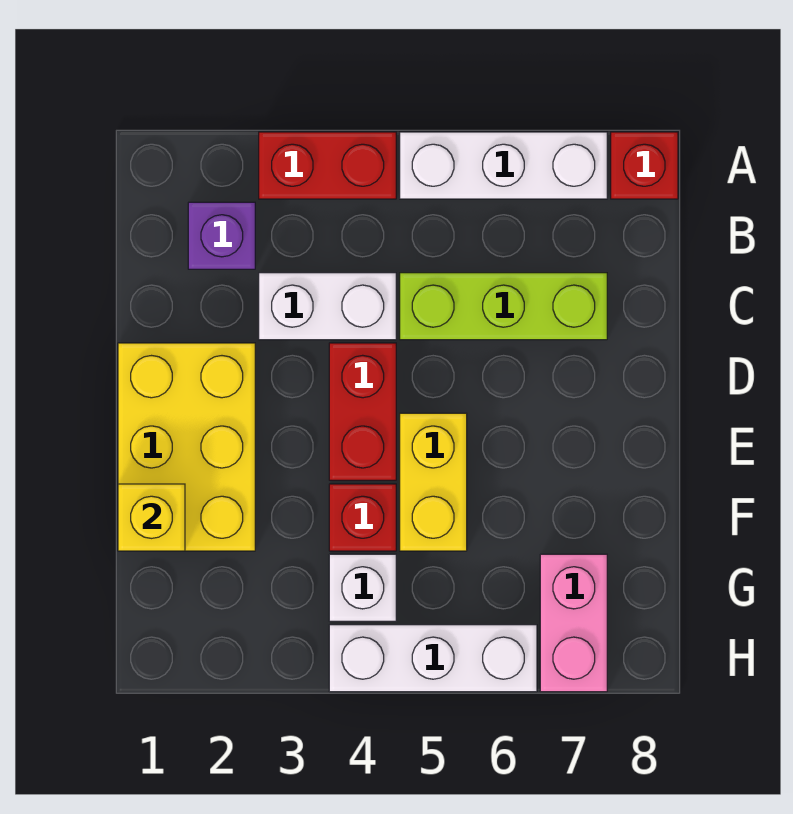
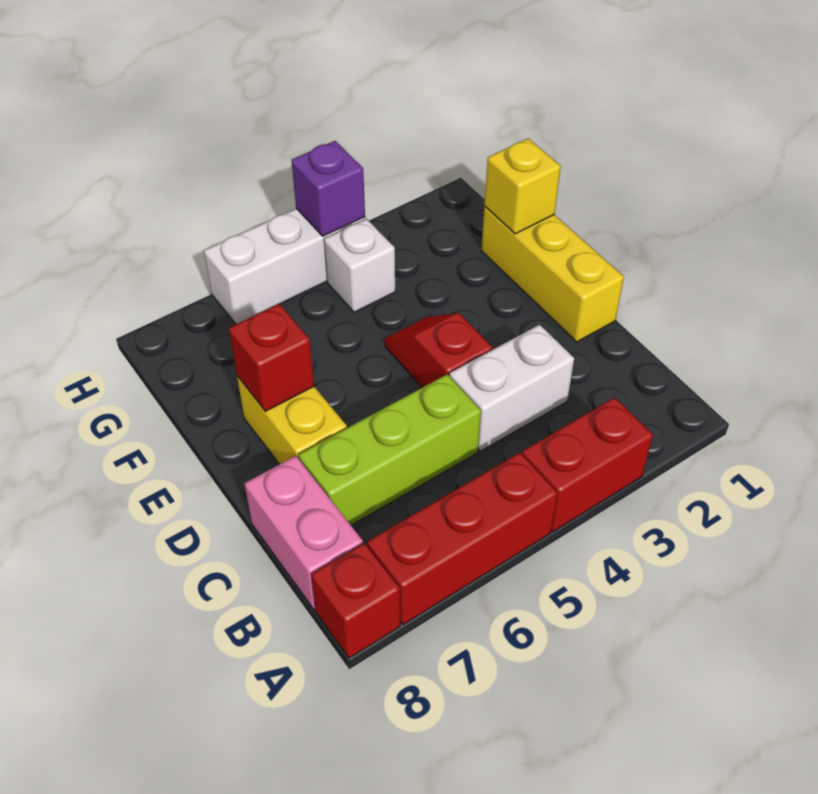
white brick A5:A7 level 1 -> red brick A5:A7 level 1
purple brick B2 level 1 -> purple brick H4 level 2
yellow brick D1:F2 level 1 -> yellow brick D1:F1 level 1
red brick D4:E4 level 1 -> red slope D4:E4 level 1 top D
yellow brick E5:F5 level 1 -> yellow brick D7:E7 level 1
red brick F4 level 1 -> red brick E7 level 2
pink brick G7:H7 level 1 -> pink brick B8:C8 level 1

